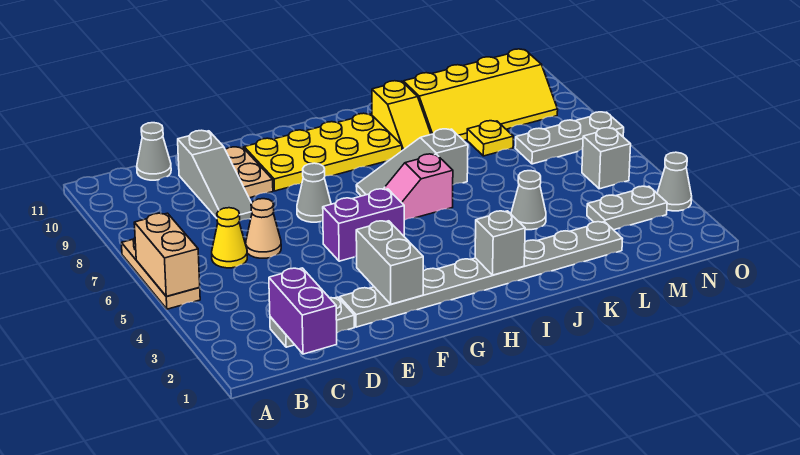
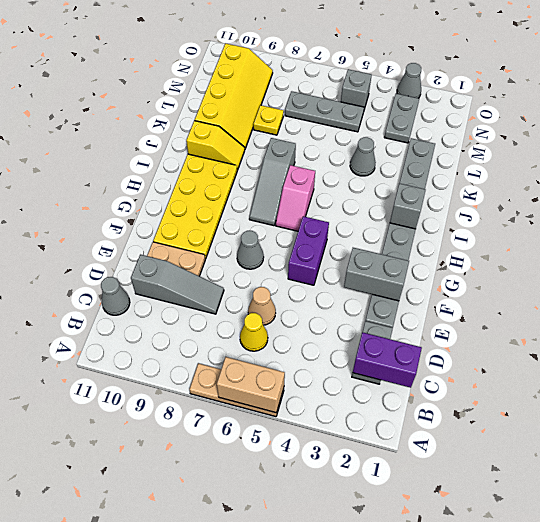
grey plate M7:O7 level 1 -> grey plate M5:M7 level 1

